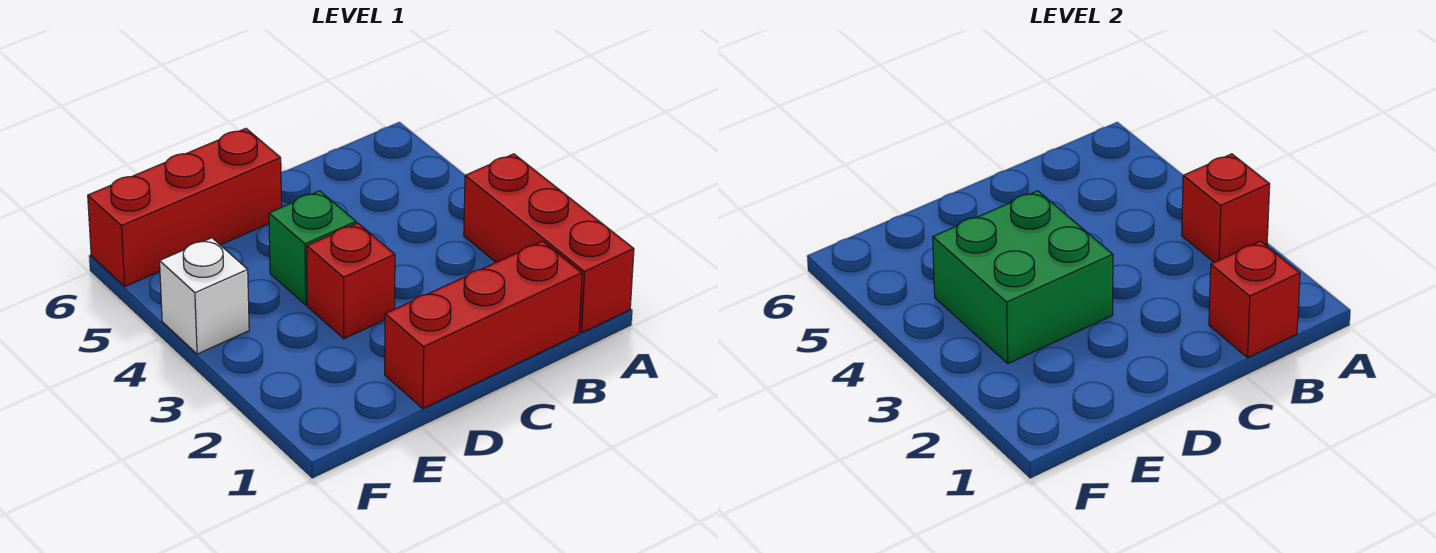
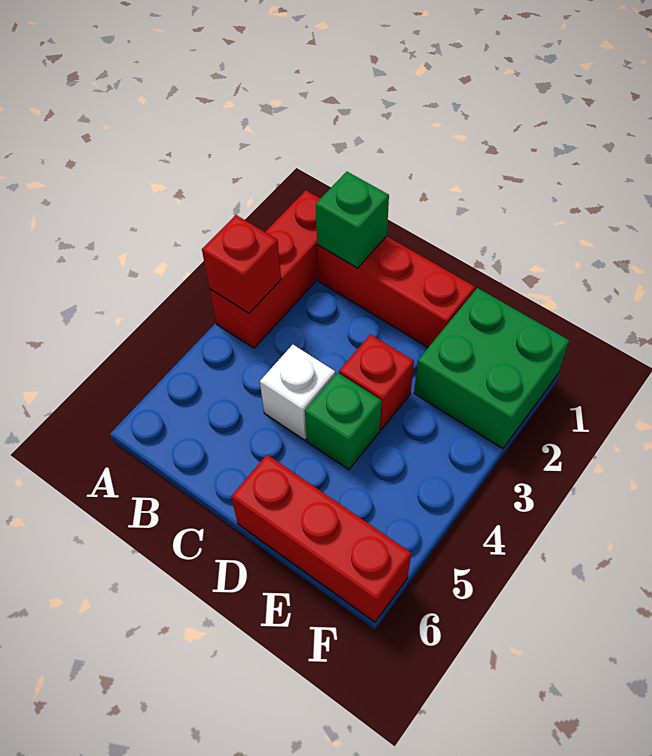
red brick B1 level 2 -> green brick B1 level 2
green brick D3:E4 level 2 -> green brick E1:F2 level 1
white brick F4 level 1 -> white brick C4 level 1

